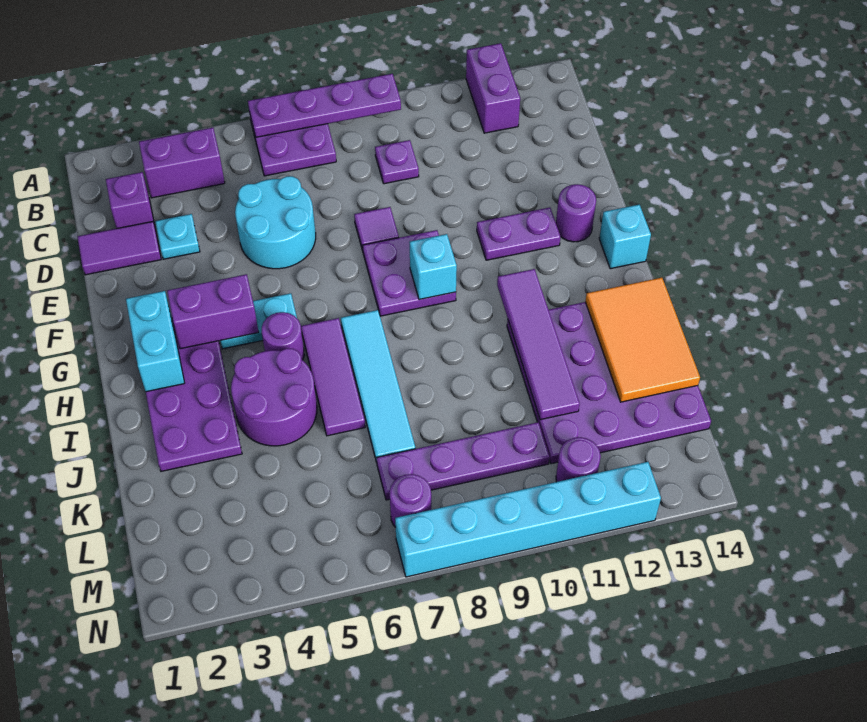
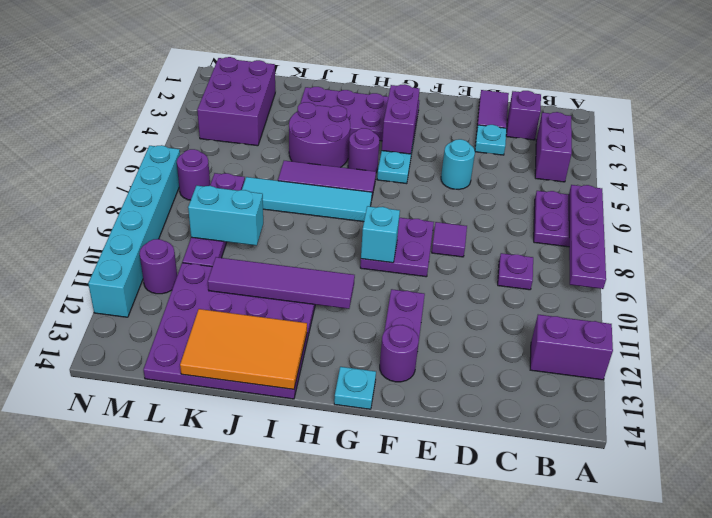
cyan round brick D5:E6 level 1 -> cyan round brick E5 level 1
cyan brick G2:H2 level 2 -> cyan brick K9:L9 level 2
cyan brick G14 level 1 -> cyan plate G14 level 1
none -> purple brick L2:M4 level 1

